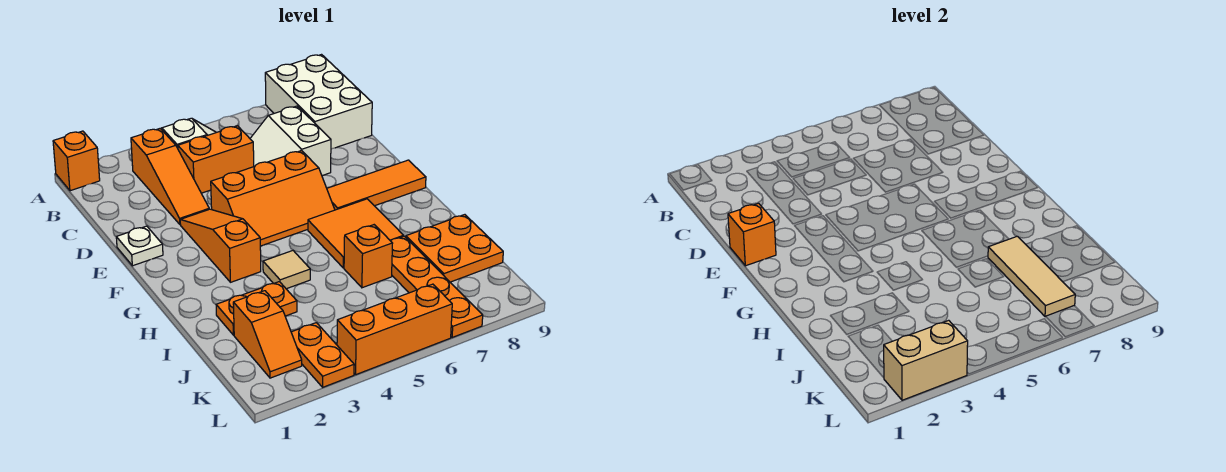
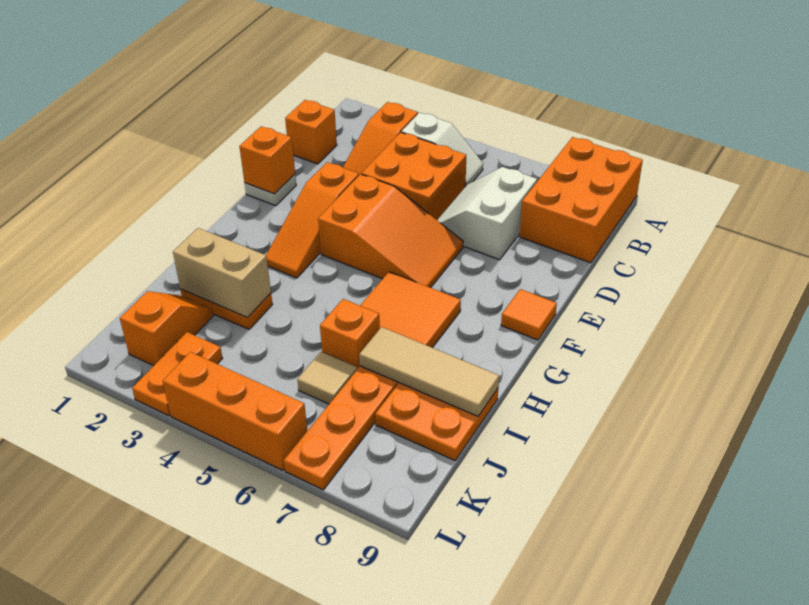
orange brick A1 level 1 -> orange brick C1 level 1
white brick A8:C9 level 1 -> orange brick A8:C9 level 1
orange brick C4:C5 level 1 -> orange brick C4:D5 level 1
orange slope E3:G3 level 1 top G -> orange slope E3:G3 level 1 top E
orange slope E4:F6 level 1 top E -> orange slope E4:F6 level 1 top 4
orange tile F7:F9 level 1 -> orange tile F9 level 1
tan tile H4 level 1 -> tan tile J6 level 1
tan tile I7:K7 level 2 -> tan tile I7:I9 level 2
orange slope J2:K2 level 1 top J -> orange slope J2:K2 level 1 top K
tan brick L2:L3 level 2 -> tan brick I2:I3 level 2

